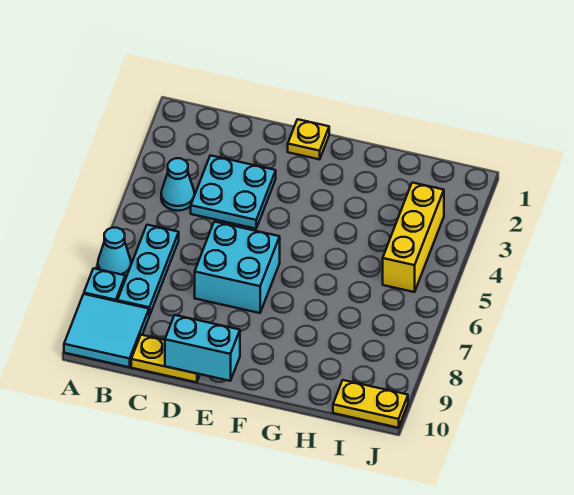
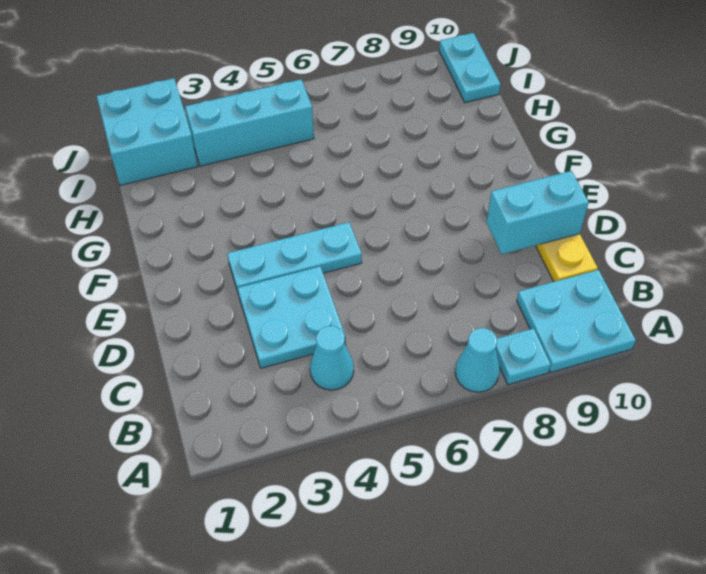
cyan tile A9:B10 level 1 -> cyan plate A9:B10 level 1
cyan plate B6:B8 level 1 -> cyan plate E3:E5 level 1
cyan brick D6:E7 level 1 -> cyan brick I1:J2 level 1
cyan brick D10:E10 level 2 -> cyan brick D9:D10 level 2
yellow plate E1 level 1 -> none
yellow brick I3:I5 level 1 -> cyan brick I3:I5 level 1
yellow plate I10:J10 level 1 -> cyan plate I10:J10 level 1

